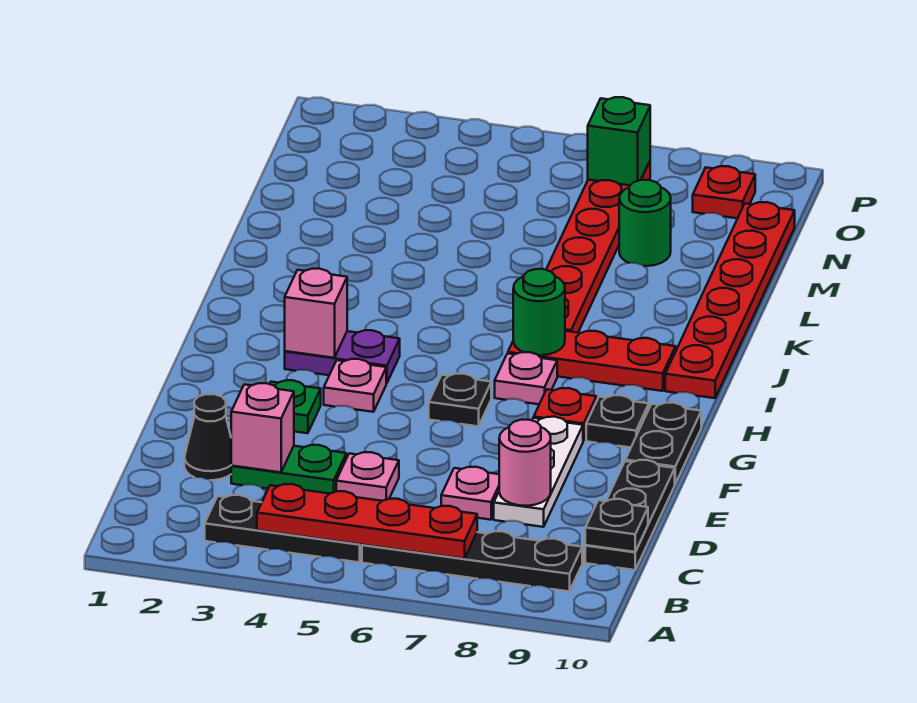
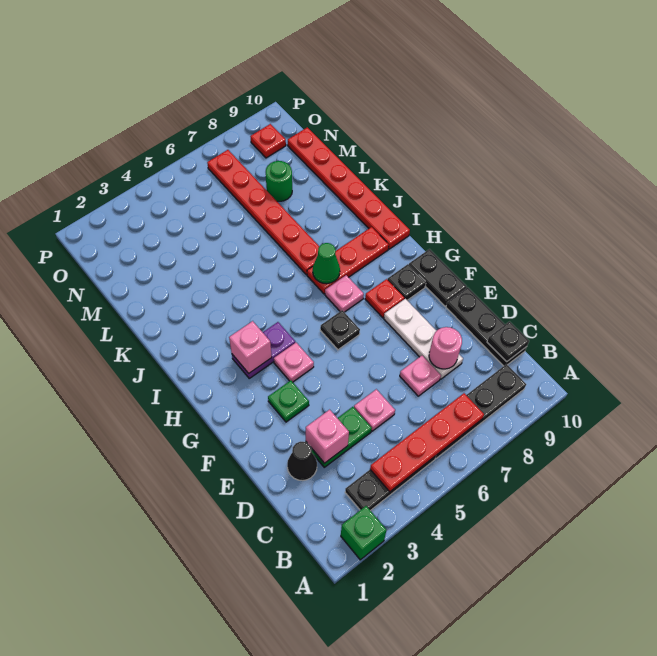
green round brick I7 level 2 -> green cone I7 level 2
green brick O7 level 2 -> green brick A2 level 1

